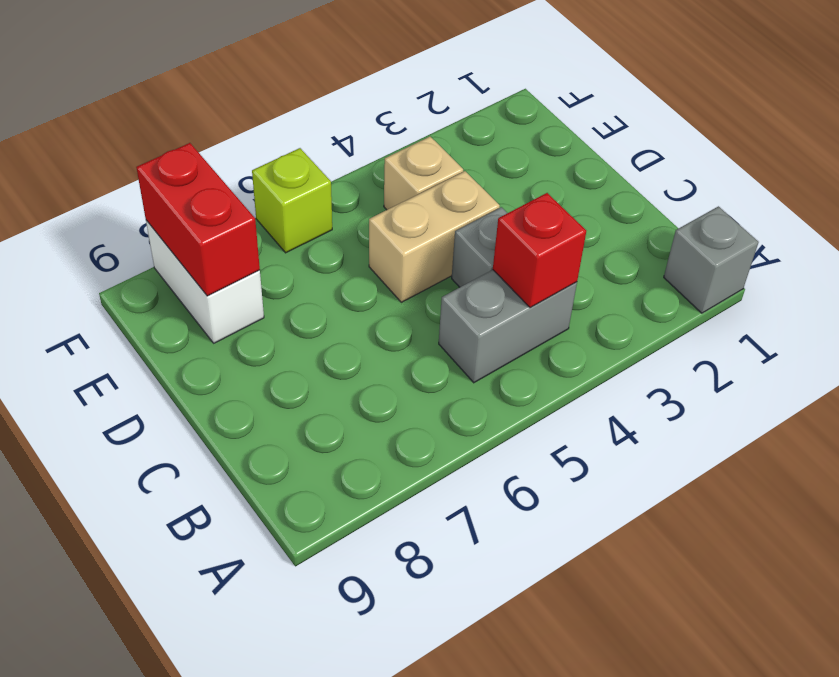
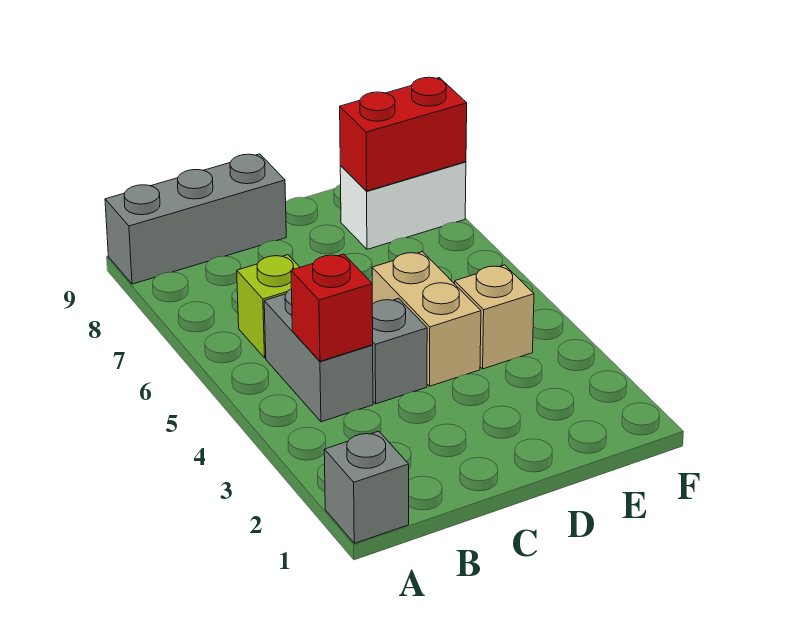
none -> grey brick A9:C9 level 1
lime brick F6 level 1 -> lime brick B6 level 1

